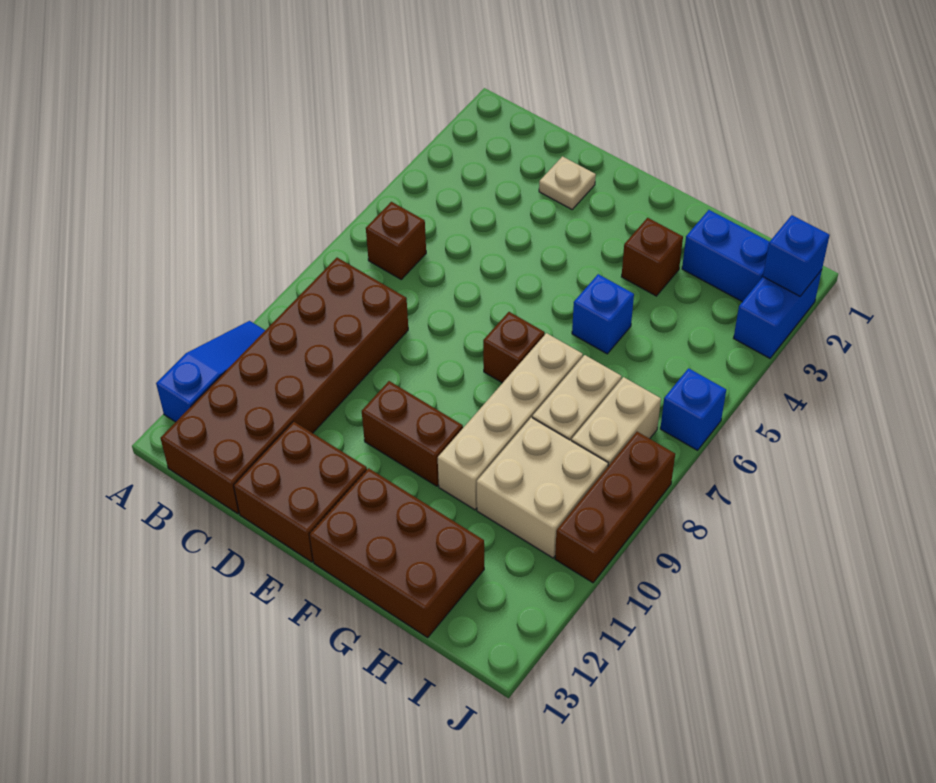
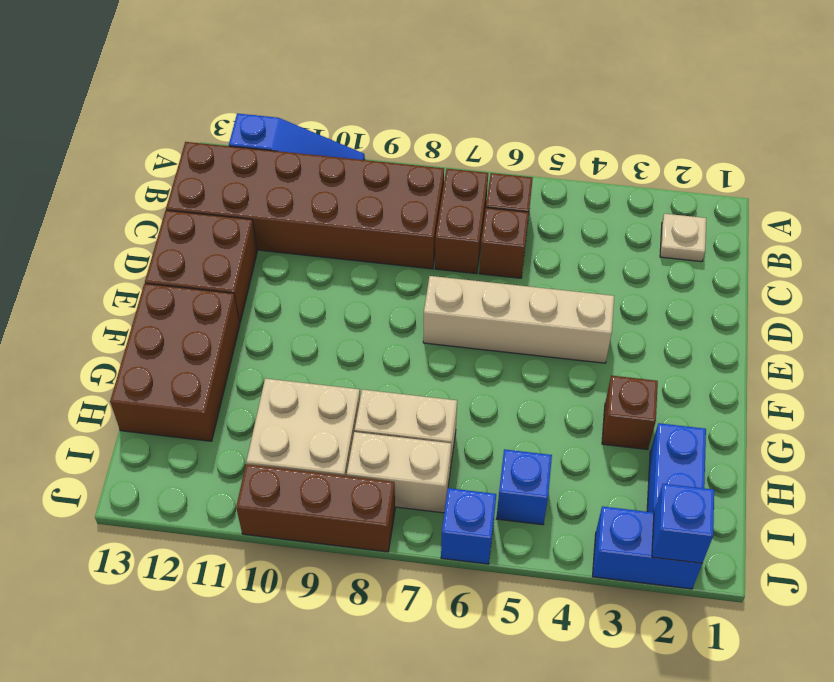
tan plate D2 level 1 -> tan plate B2 level 1
brown brick E10:F10 level 1 -> brown brick B7:C7 level 1
brown brick F7 level 1 -> brown brick C6 level 1
blue brick G5 level 1 -> blue brick I5 level 1
tan brick G7:G10 level 1 -> tan brick E4:E7 level 1

